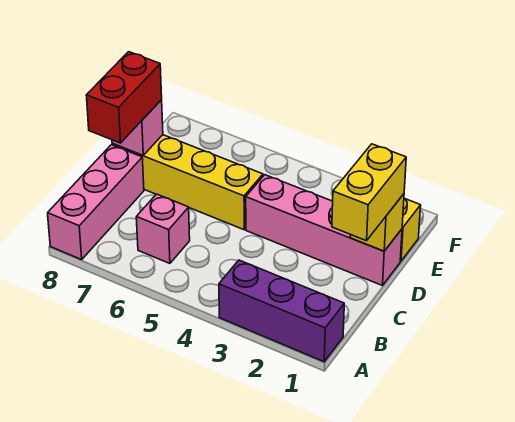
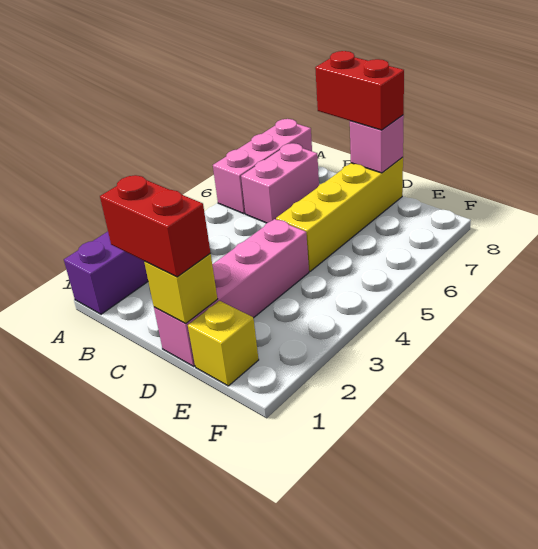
pink brick A8:C8 level 1 -> pink brick A6:A8 level 1
pink brick B6 level 1 -> pink brick B6:B7 level 1
yellow brick C1:D1 level 3 -> red brick C1:D1 level 3

